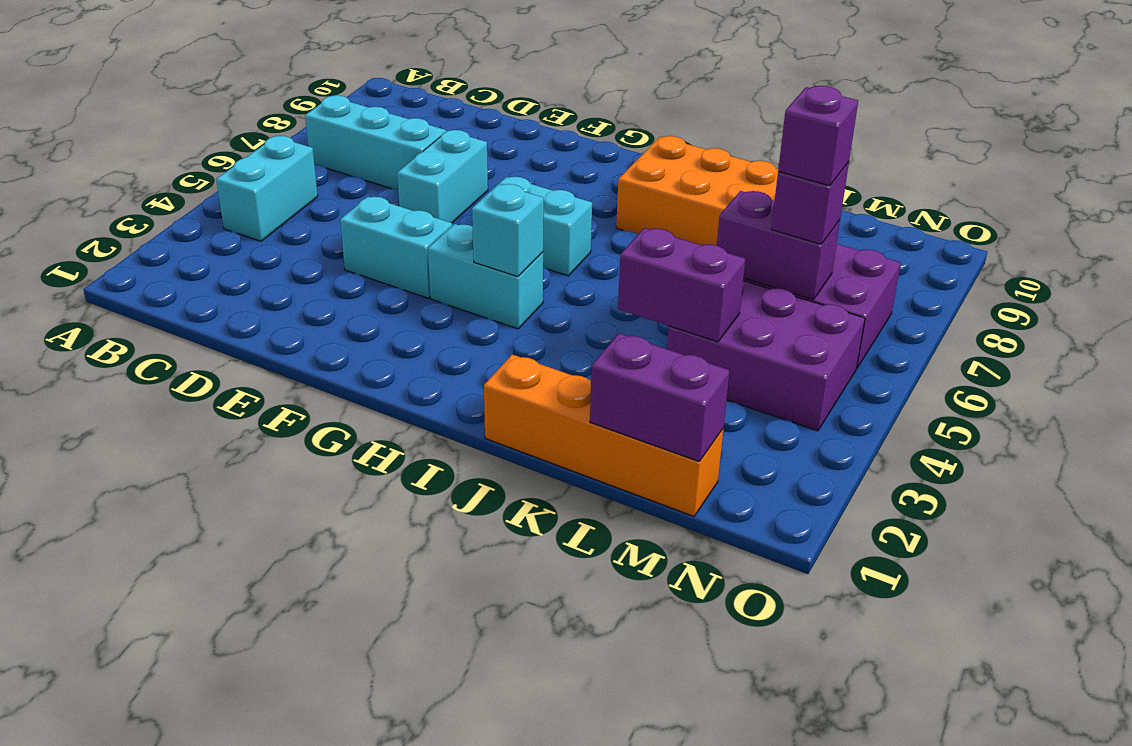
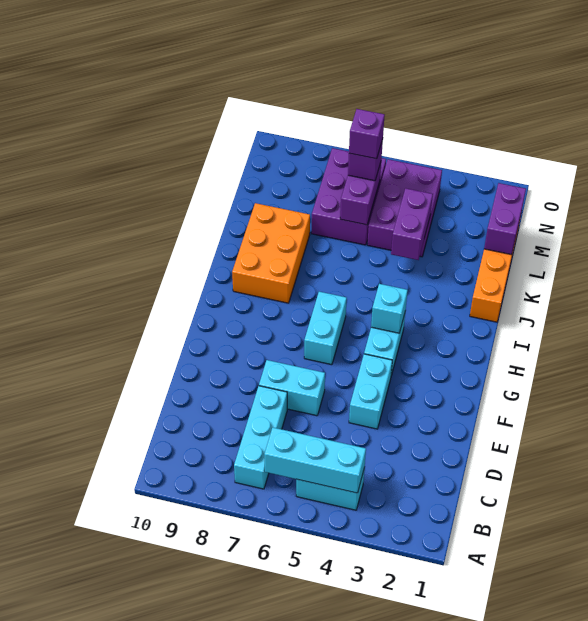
none -> cyan brick B4:B6 level 2

